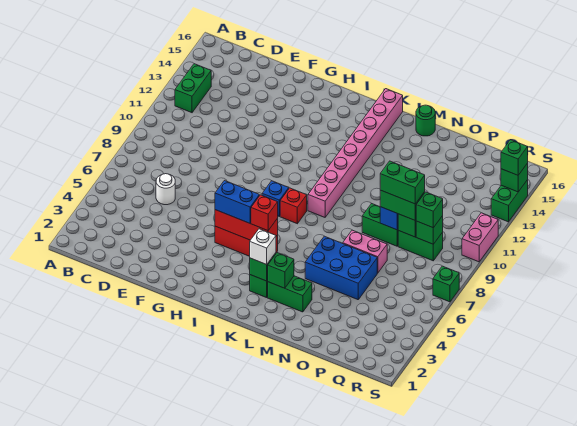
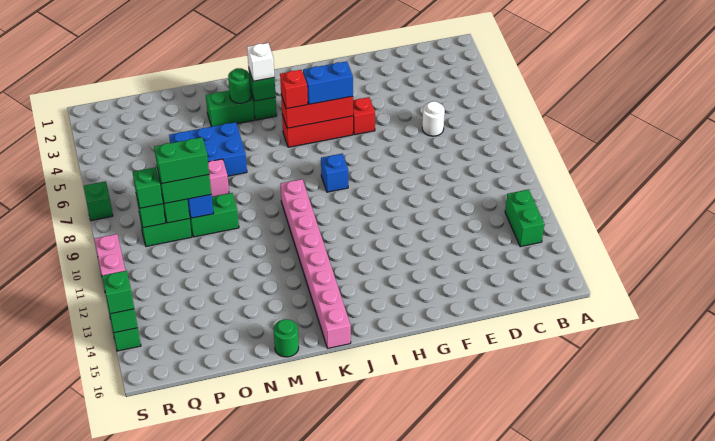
red brick J8 level 1 -> red brick G5 level 1
green brick L3 level 2 -> green round brick L3 level 2

